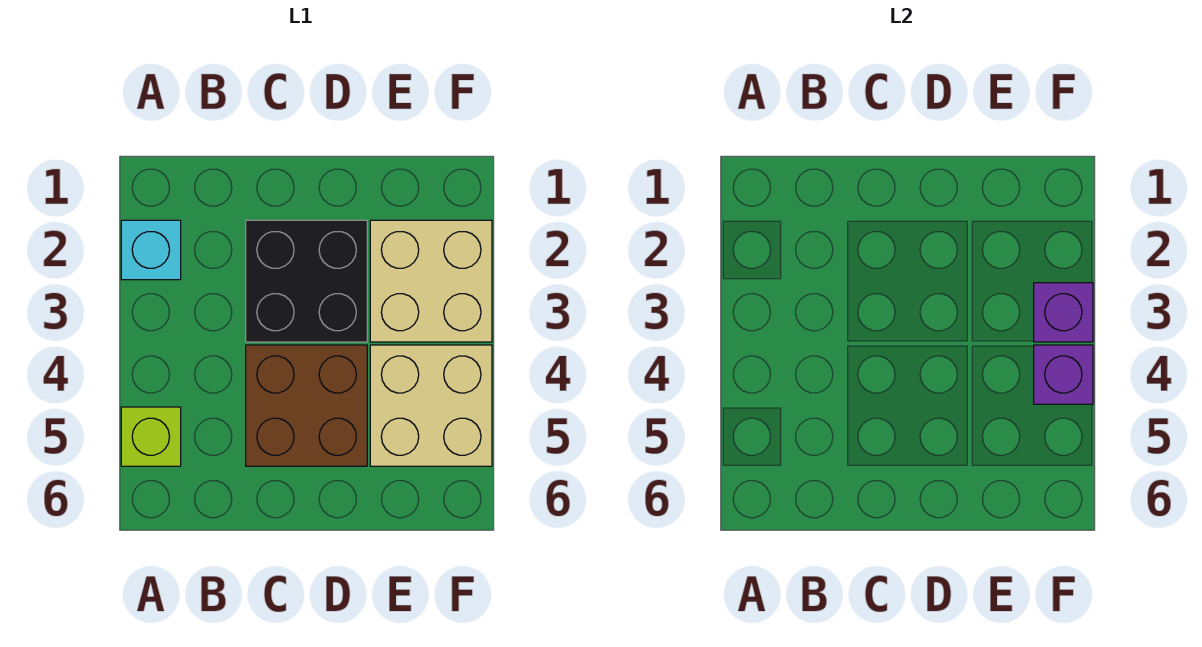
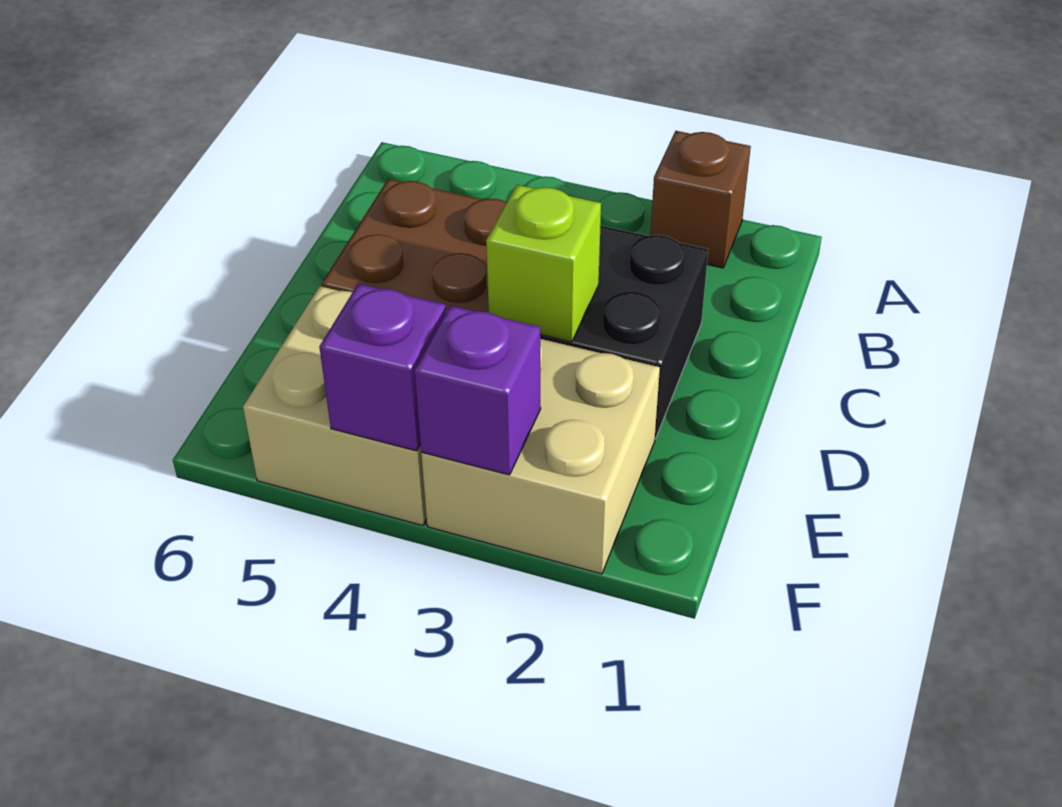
cyan brick A2 level 1 -> brown brick A2 level 1
lime brick A5 level 1 -> lime brick D3 level 2

